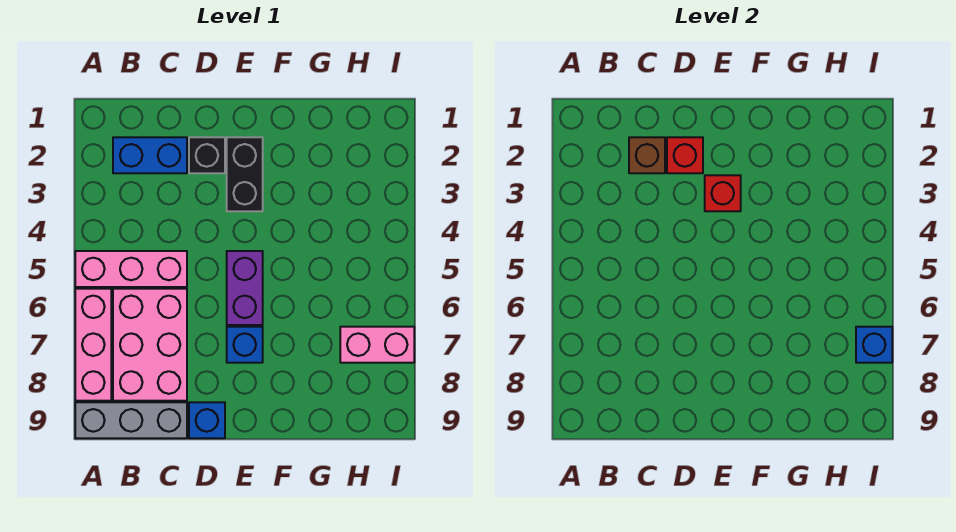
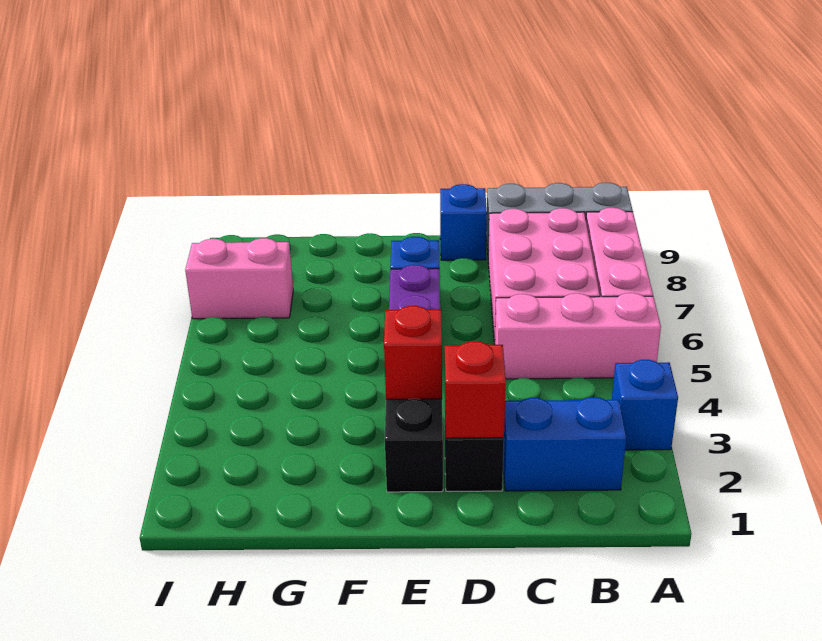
brown brick C2 level 2 -> none
blue brick I7 level 2 -> blue brick A3 level 1

